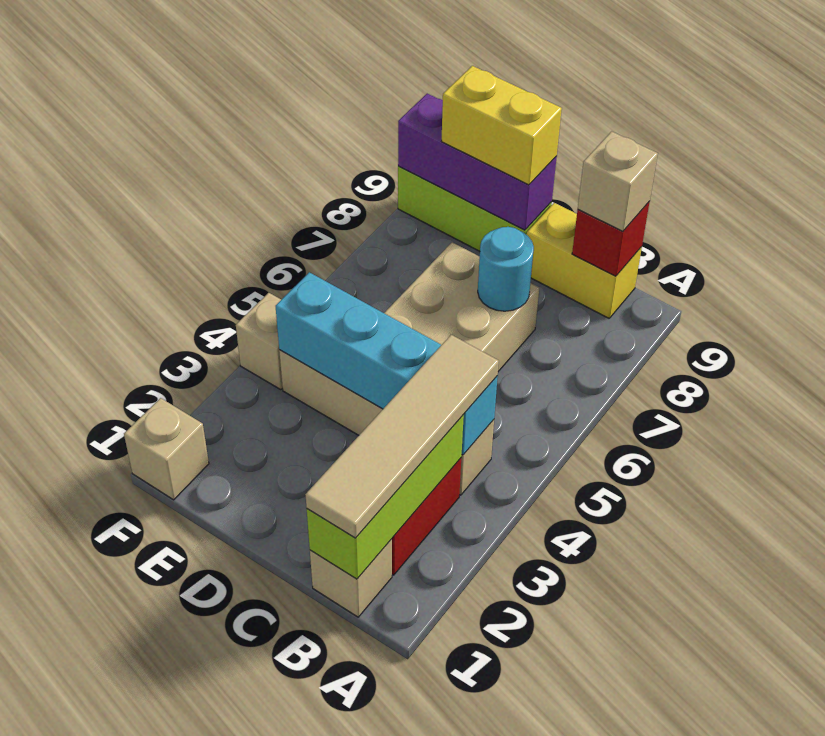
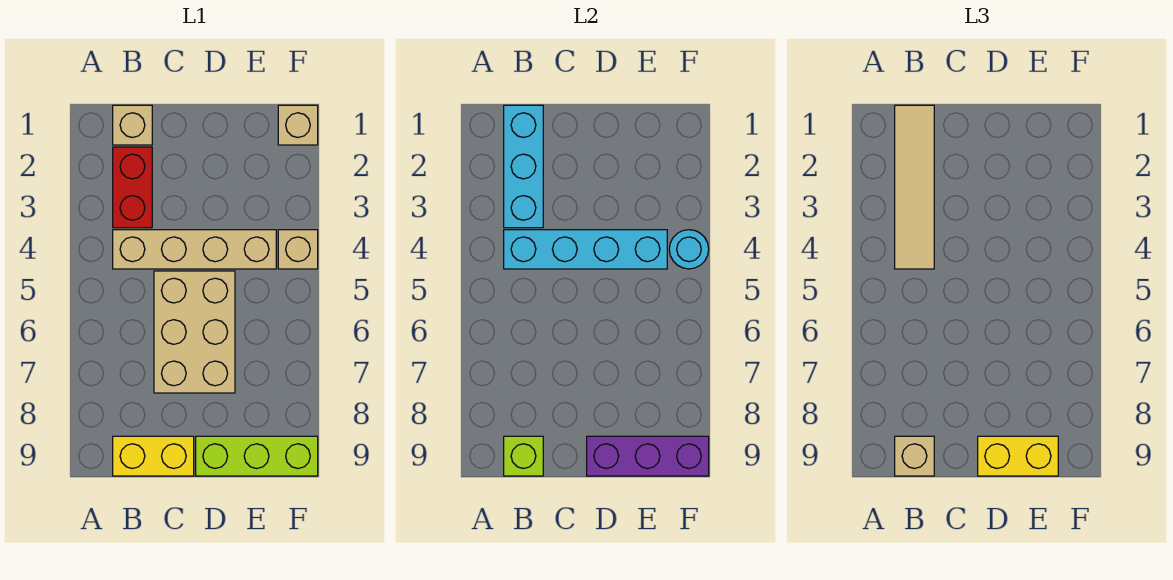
lime brick B1:B3 level 2 -> cyan brick B1:B3 level 2
red brick B9 level 2 -> lime brick B9 level 2
cyan round brick C7 level 2 -> cyan round brick F4 level 2

